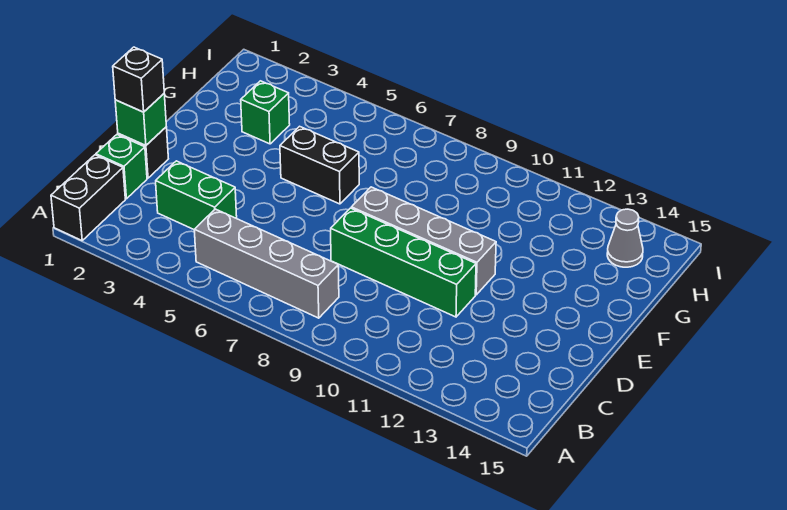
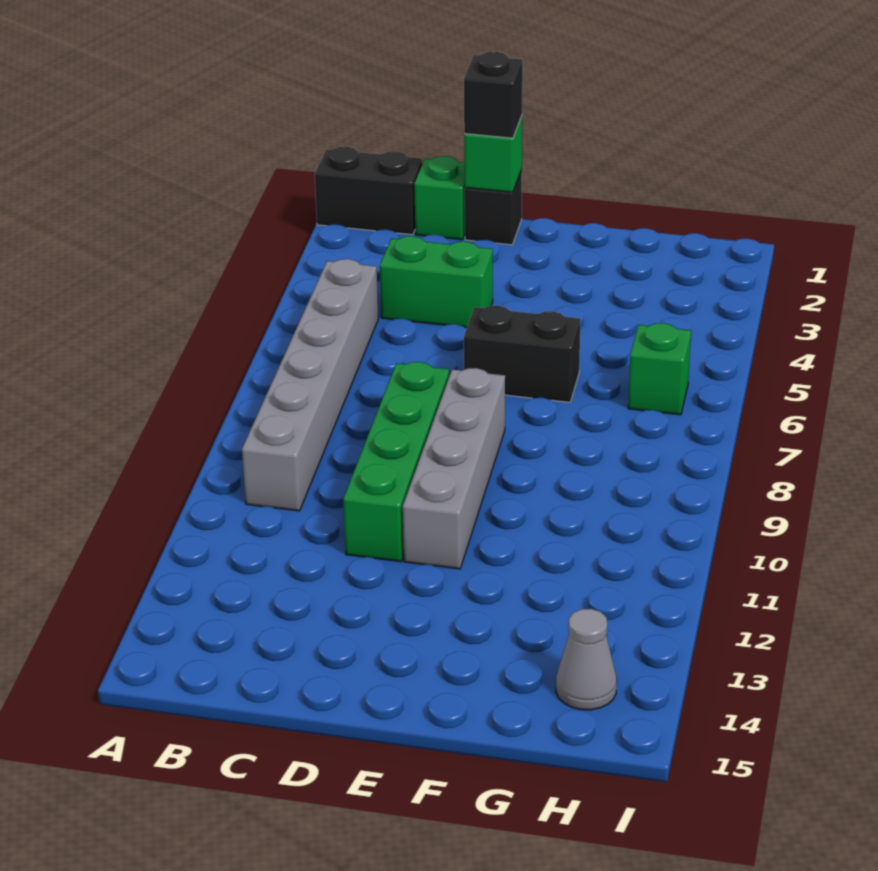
grey brick B5:B8 level 1 -> grey brick B5:B10 level 1
green brick C3:C4 level 1 -> green brick C4:D4 level 1
black brick F5:F6 level 1 -> black brick E6:F6 level 1
green brick G3 level 1 -> green brick H6 level 1

